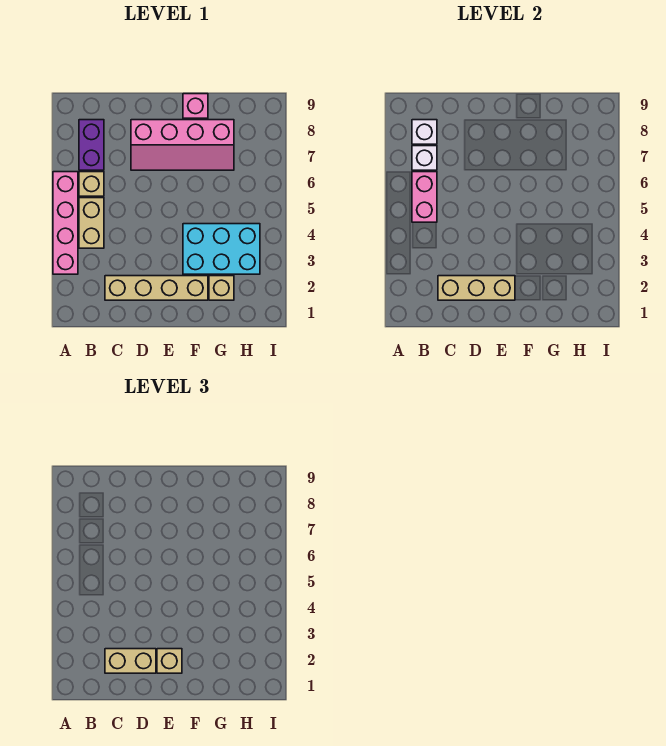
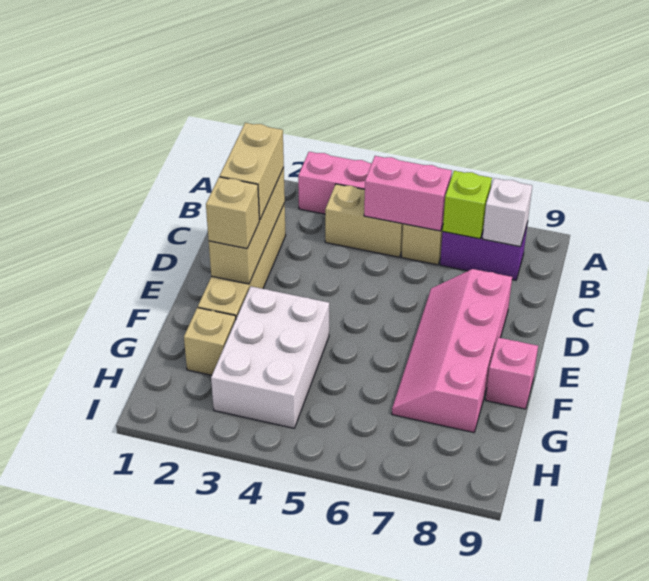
white brick B7 level 2 -> lime brick B7 level 2
cyan brick F3:H4 level 1 -> white brick F3:H4 level 1

